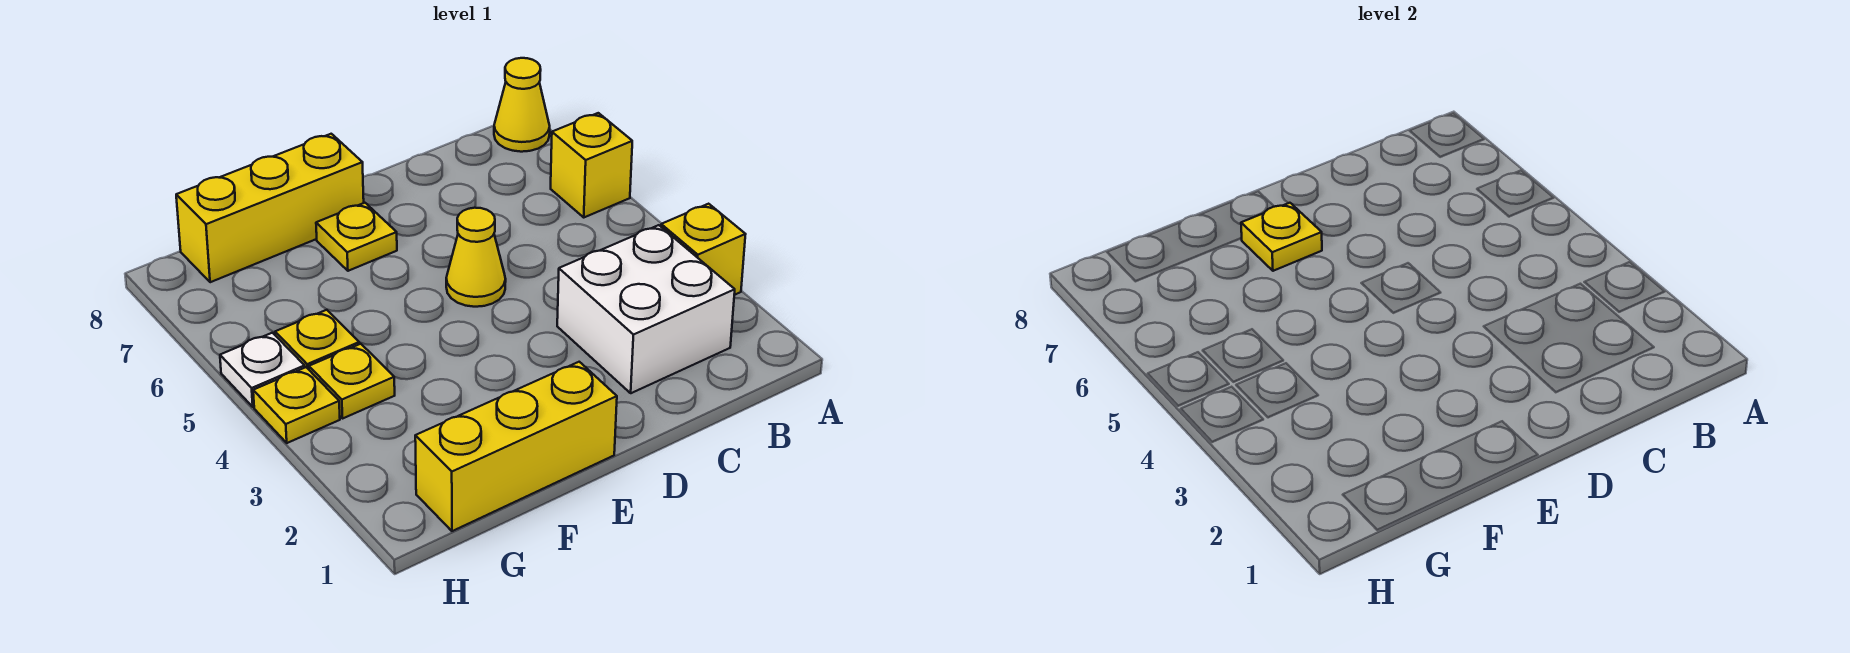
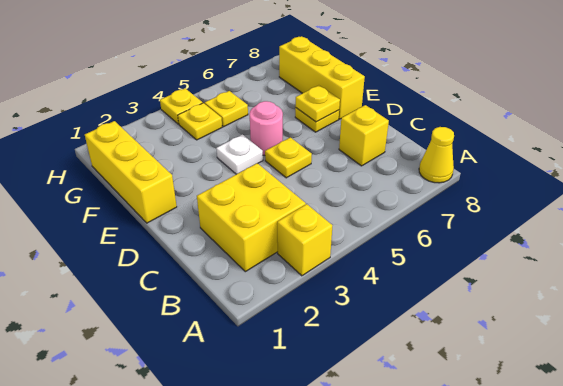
yellow brick A6 level 1 -> yellow brick C7 level 1
white brick B2:C3 level 1 -> yellow brick B2:C3 level 1
yellow cone D5 level 1 -> yellow plate D5 level 1
none -> pink round brick E5 level 1
white plate H5 level 1 -> white plate E4 level 1

